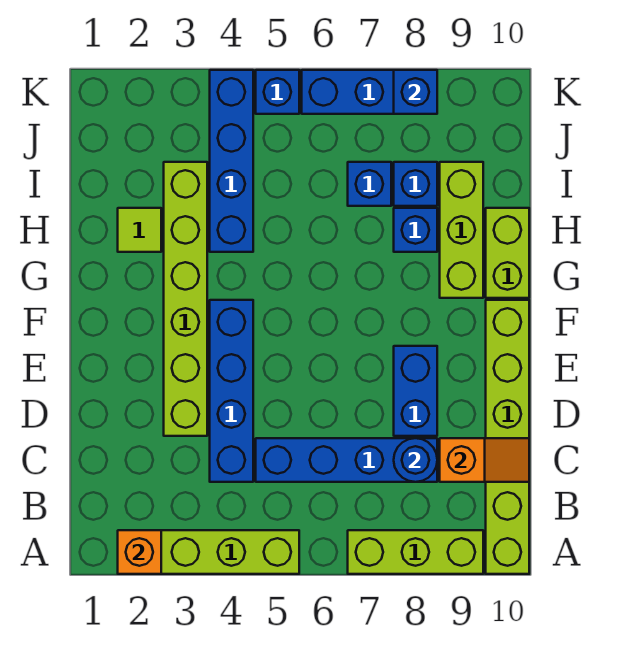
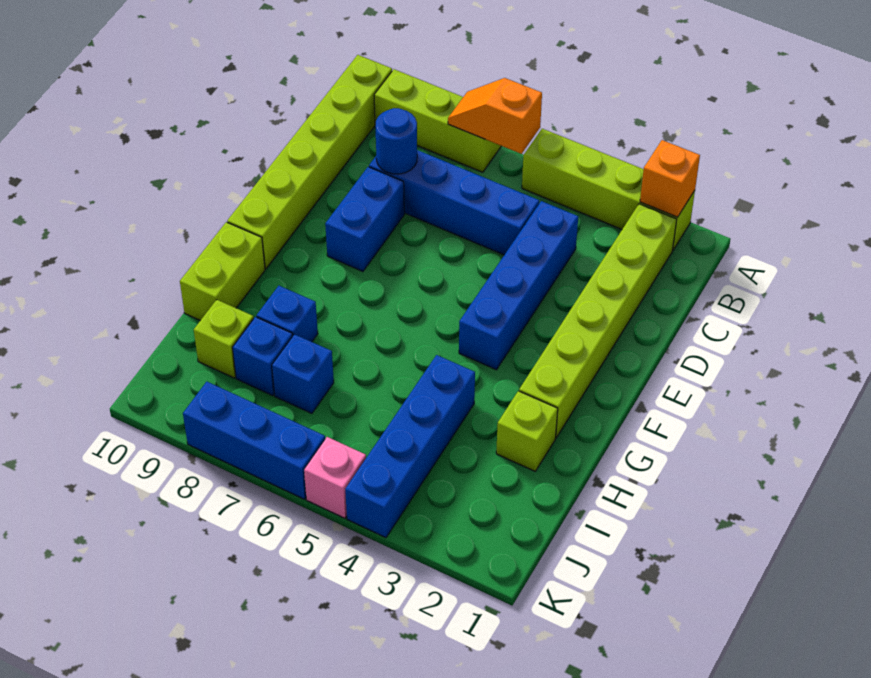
orange slope C9:C10 level 2 top 9 -> orange slope A6:A7 level 2 top 6
lime brick D3:I3 level 1 -> lime brick B2:G2 level 1
lime brick G9:I9 level 1 -> lime brick I9 level 1
lime tile H2 level 1 -> lime brick H2 level 1
blue brick K5 level 1 -> pink brick K5 level 1
blue brick K8 level 2 -> none

